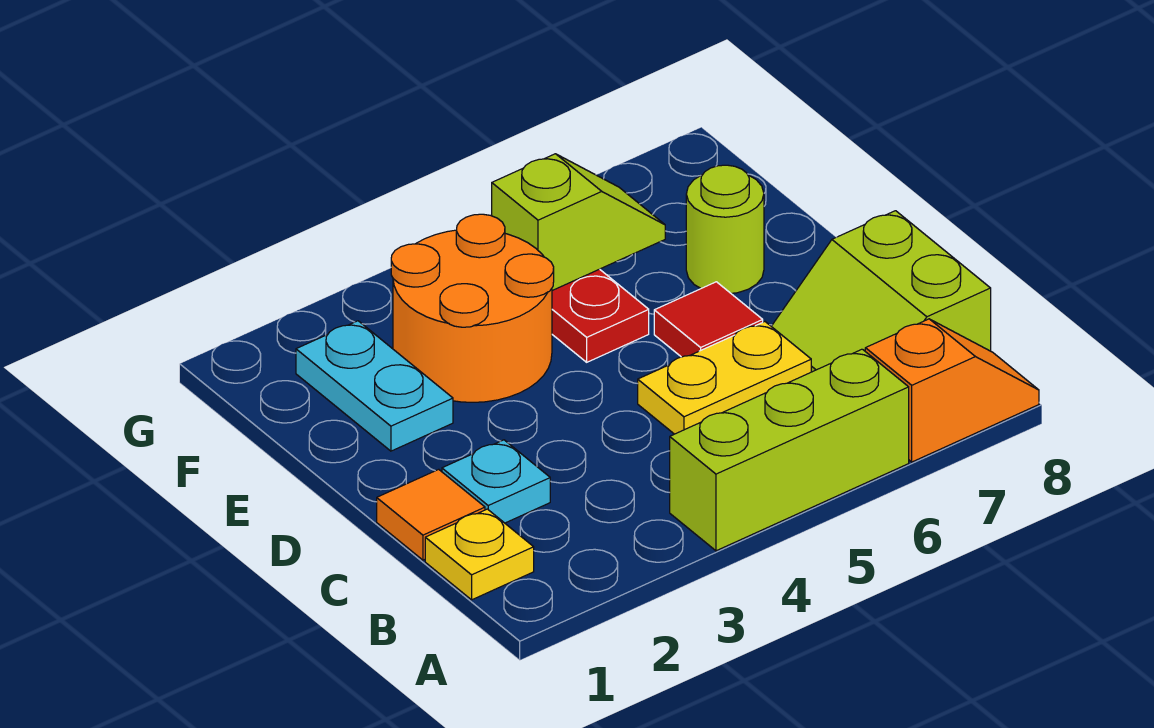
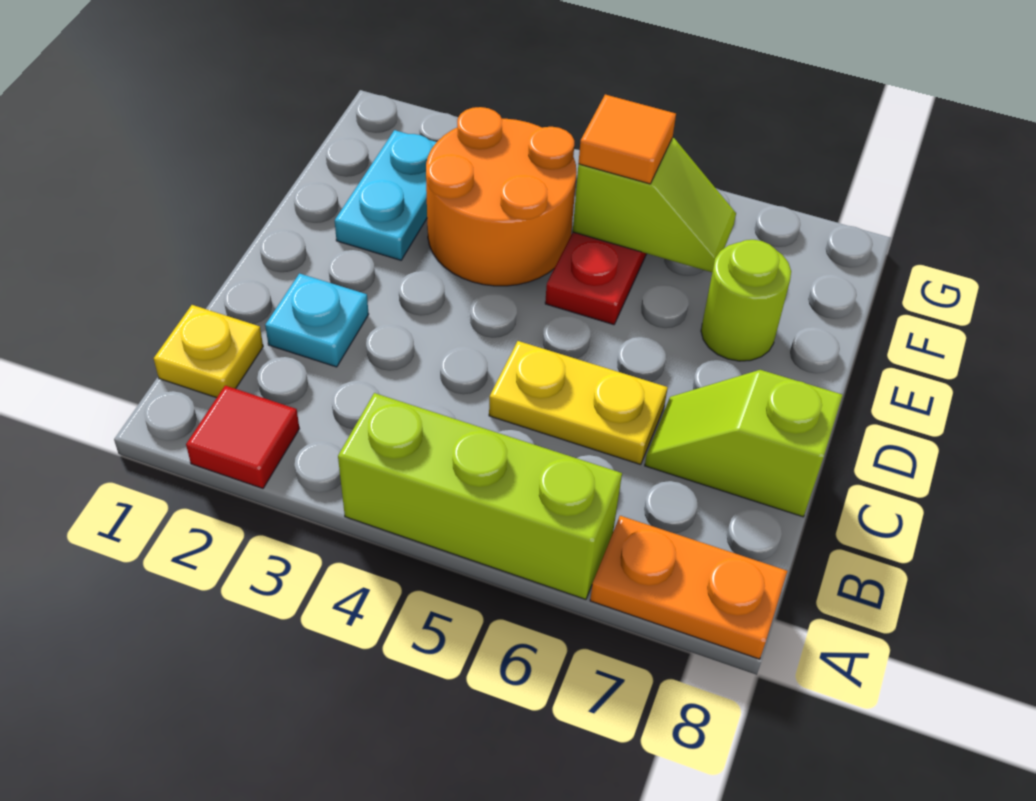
orange slope A7:A8 level 1 top 7 -> orange plate A7:A8 level 1
lime slope B7:C8 level 1 top 8 -> lime slope C7:C8 level 1 top 8
orange tile C1 level 1 -> orange tile F5 level 3
red tile D6 level 1 -> red tile A2 level 1

